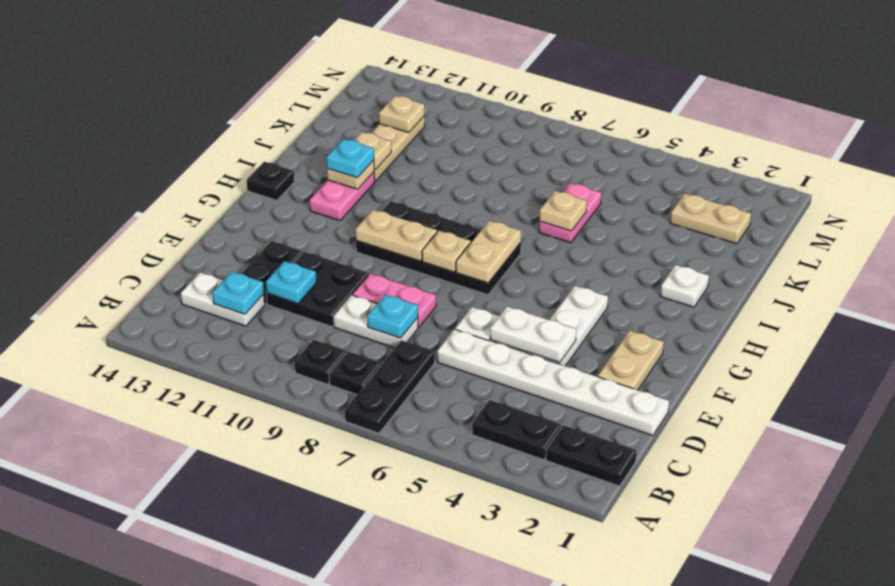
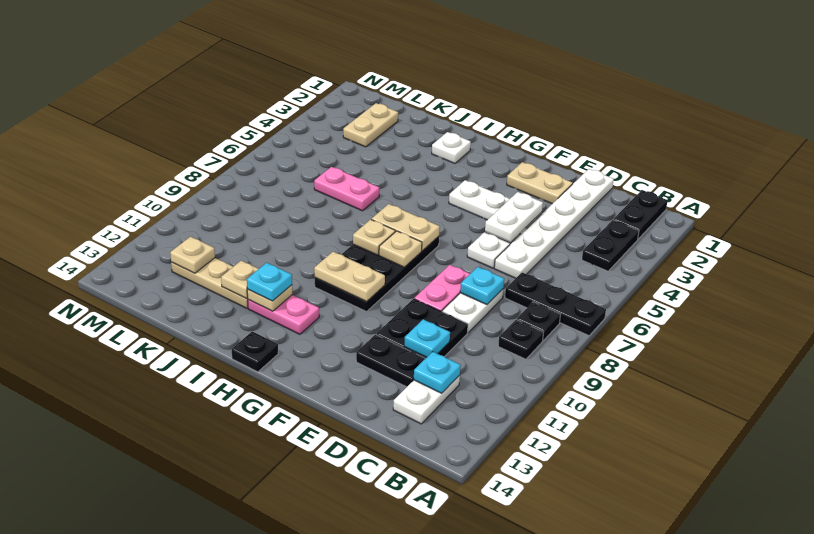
tan plate G9:G10 level 2 -> tan plate G10:H10 level 2
tan plate J6 level 2 -> tan plate H8 level 2

